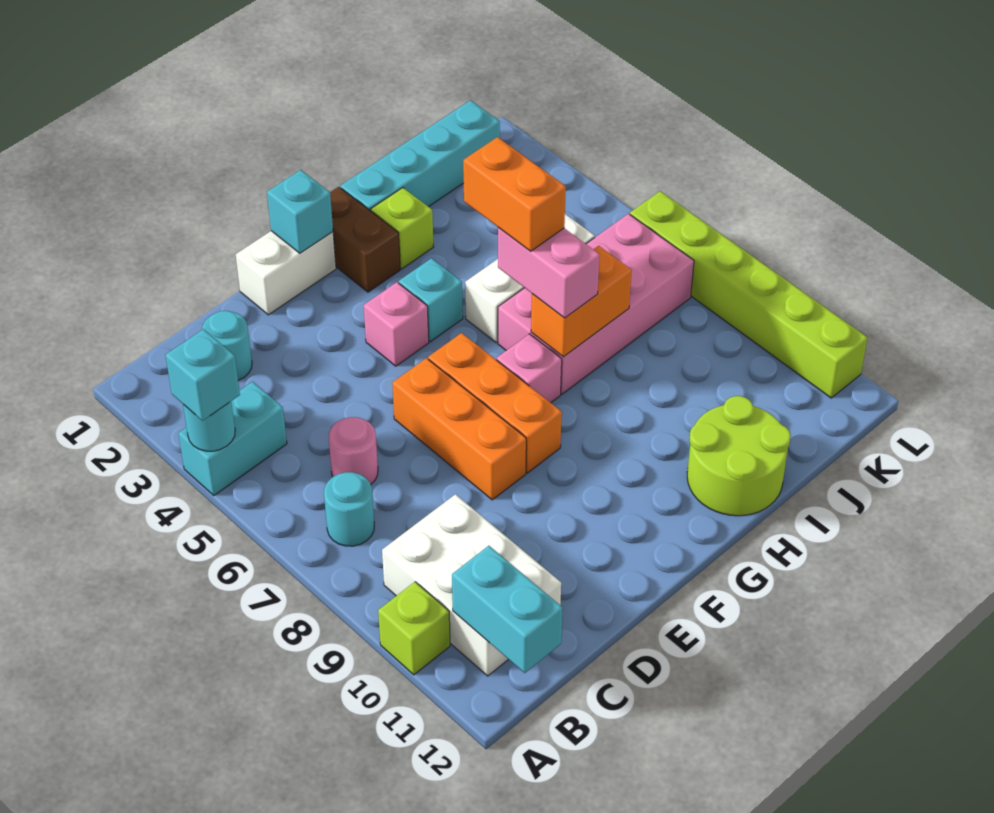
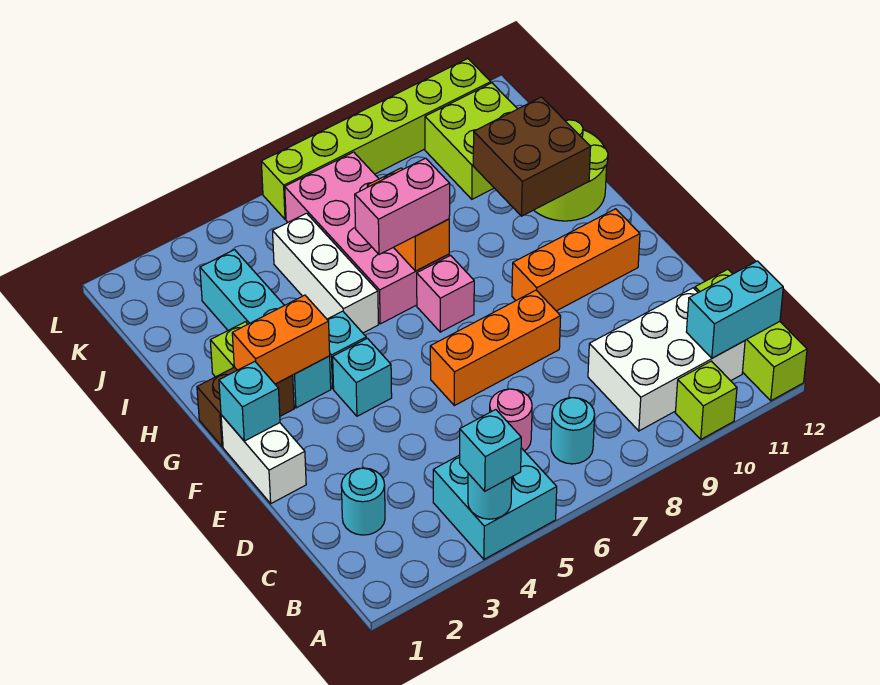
cyan brick A4:B4 level 1 -> cyan brick A4:B5 level 1
none -> lime brick A12:C12 level 1
pink brick F4 level 1 -> cyan brick F4 level 1
orange brick F6:F8 level 1 -> orange brick F9:F11 level 1
cyan brick H1:K1 level 1 -> cyan brick G3:J3 level 1
orange brick H5:H6 level 4 -> orange brick G2:G3 level 2
none -> brown brick H10:I11 level 2
none -> lime brick J10:K11 level 1

